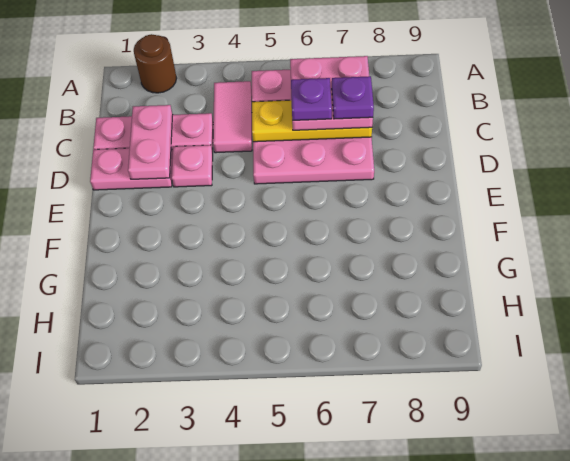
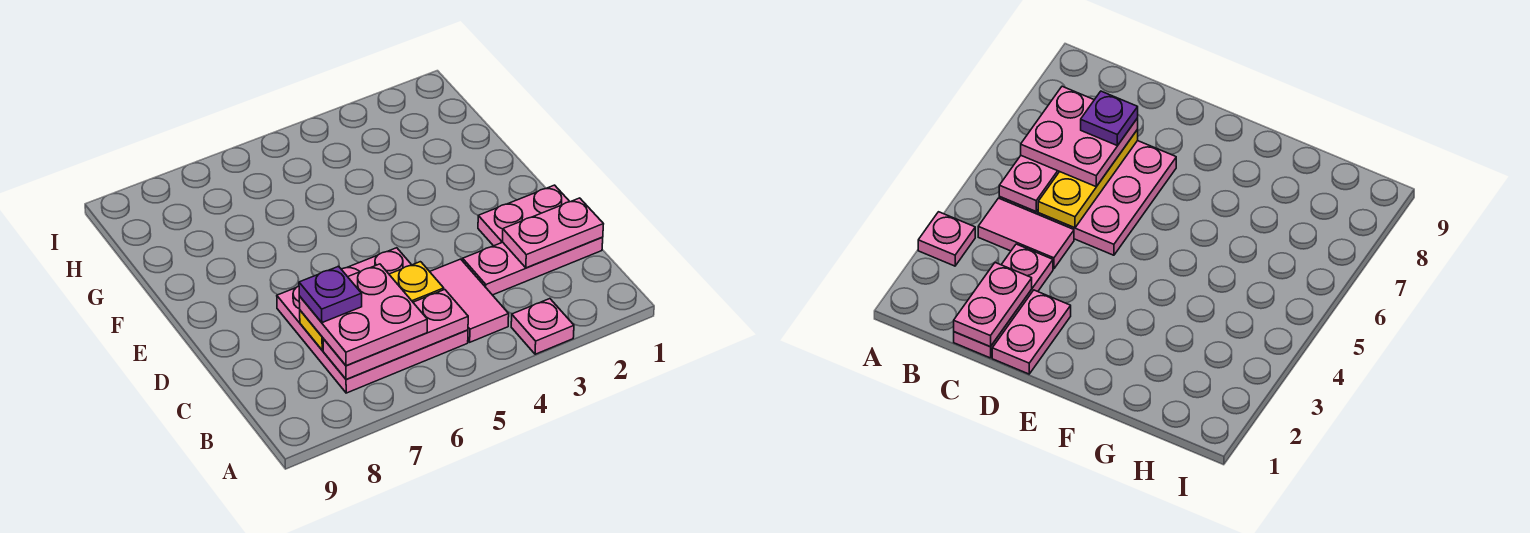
brown round brick A2 level 1 -> none
pink plate C2:D2 level 2 -> pink plate C1:C2 level 2
purple plate C6 level 4 -> none
pink plate D3 level 1 -> pink plate A3 level 1

